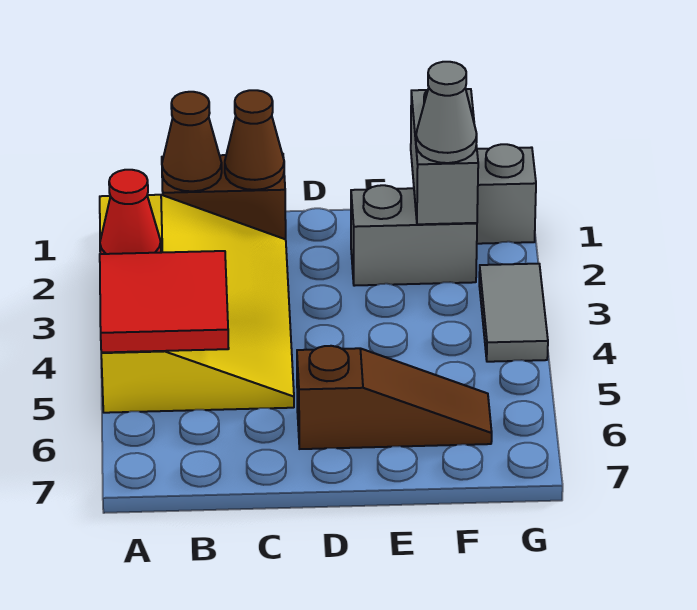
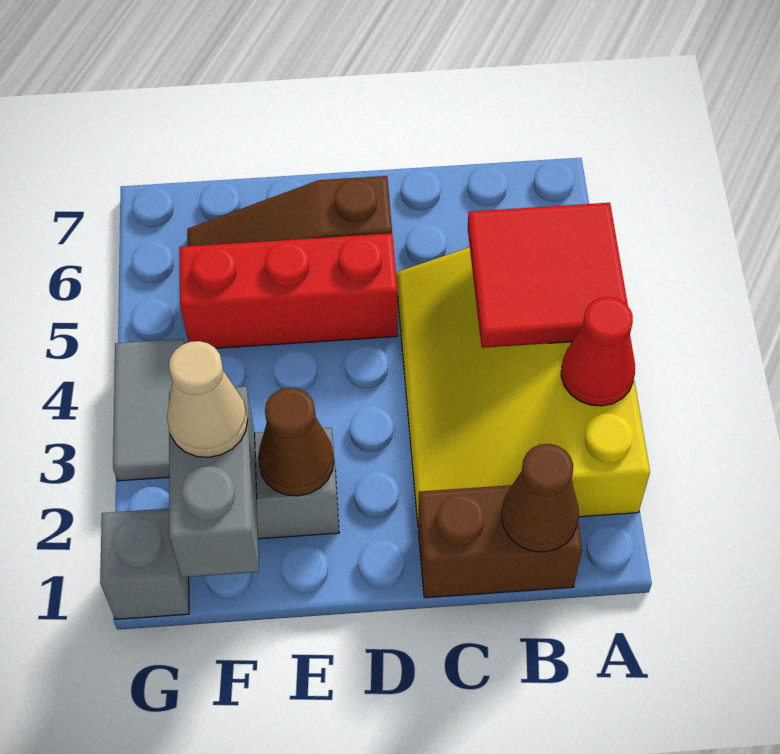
brown cone C1 level 2 -> brown cone E2 level 2
none -> red brick D5:F5 level 1
grey cone F2 level 3 -> tan cone F2 level 3

